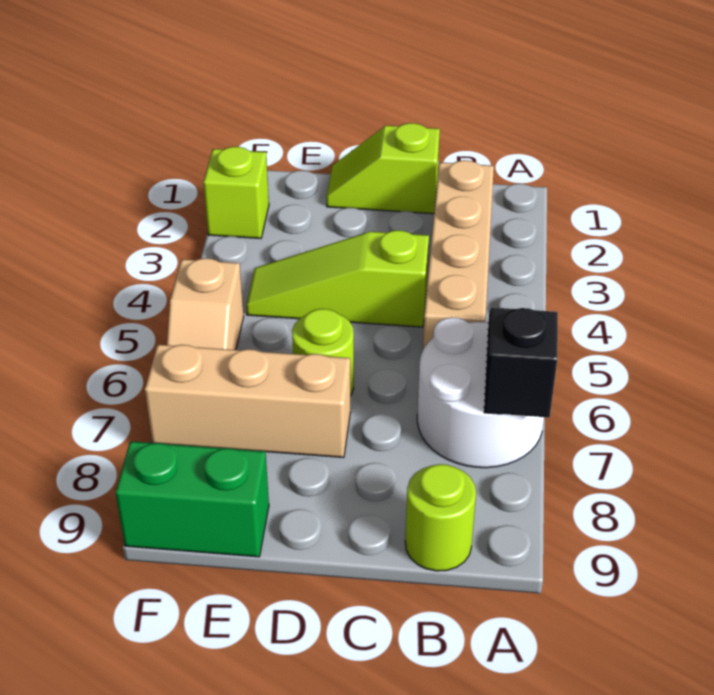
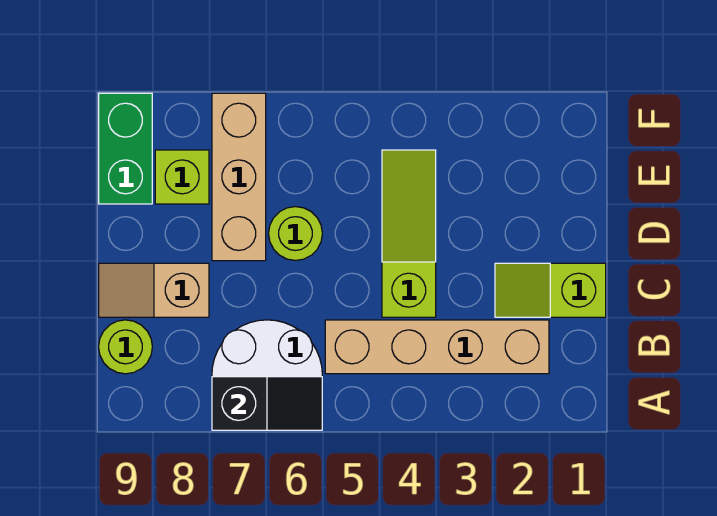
lime slope C1:D1 level 1 top C -> lime slope C1:C2 level 1 top 1
lime brick F2 level 1 -> lime brick E8 level 1
tan slope F5:F6 level 1 top 5 -> tan slope C8:C9 level 1 top 8

